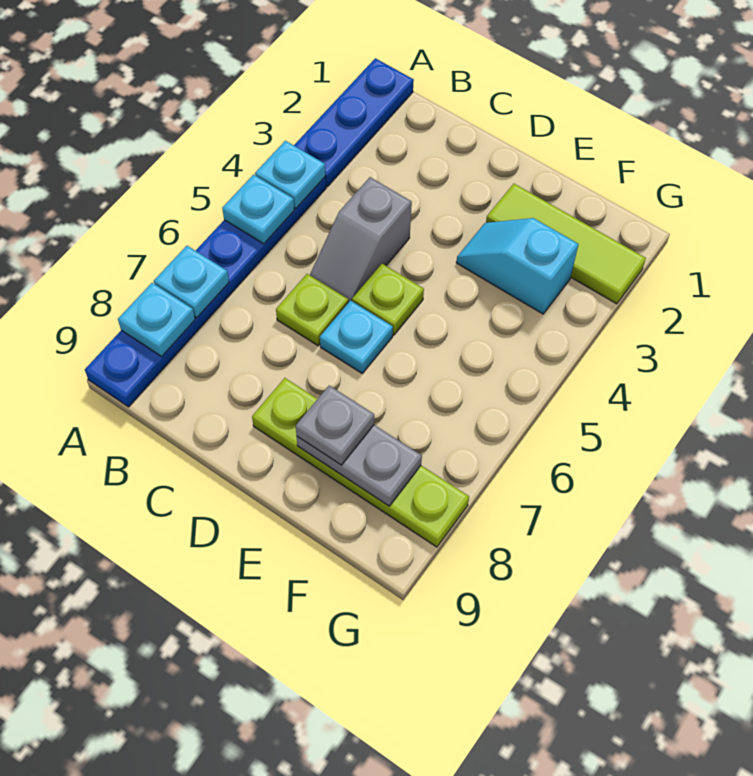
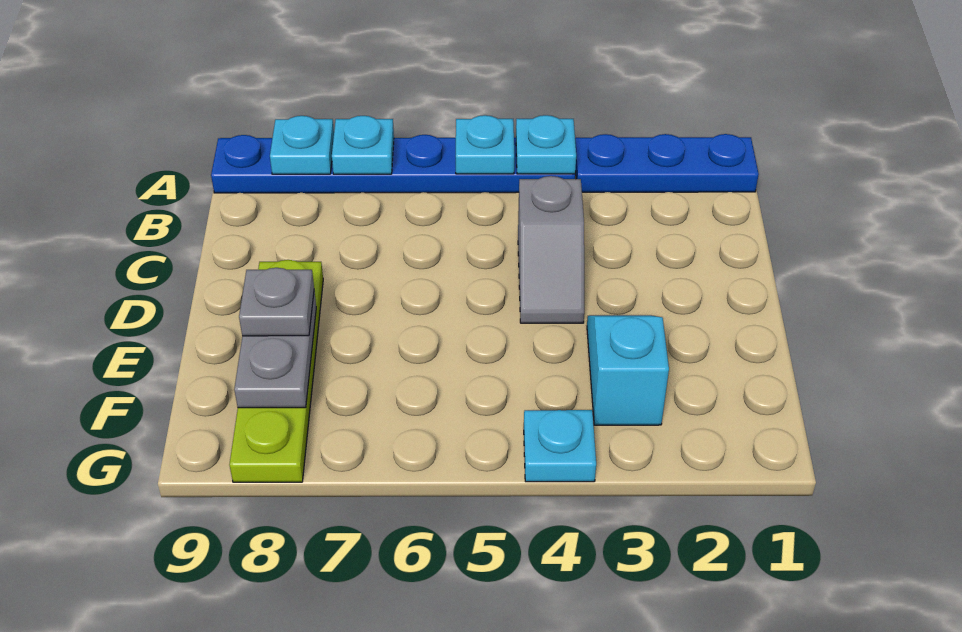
grey slope C4:C5 level 1 top 4 -> grey slope C4:D4 level 1 top C
lime plate C6 level 1 -> none
lime plate D5 level 1 -> none
cyan plate D6 level 1 -> cyan plate G4 level 1
lime tile E2:G2 level 1 -> none

